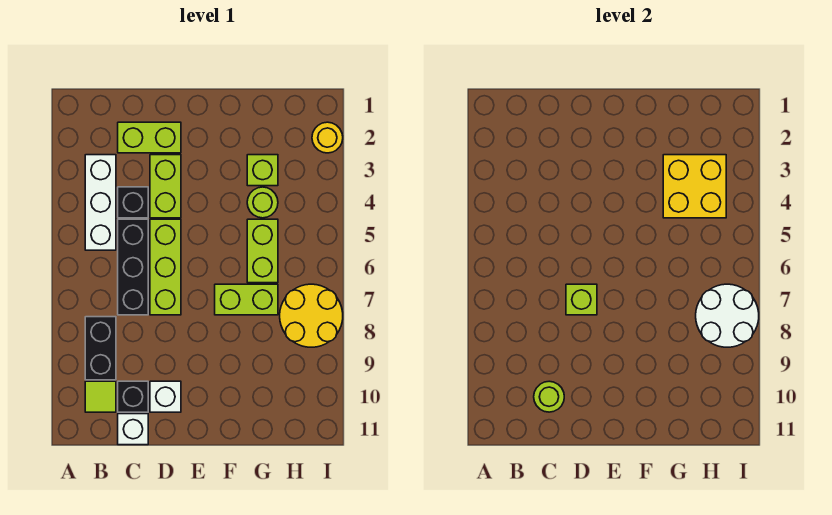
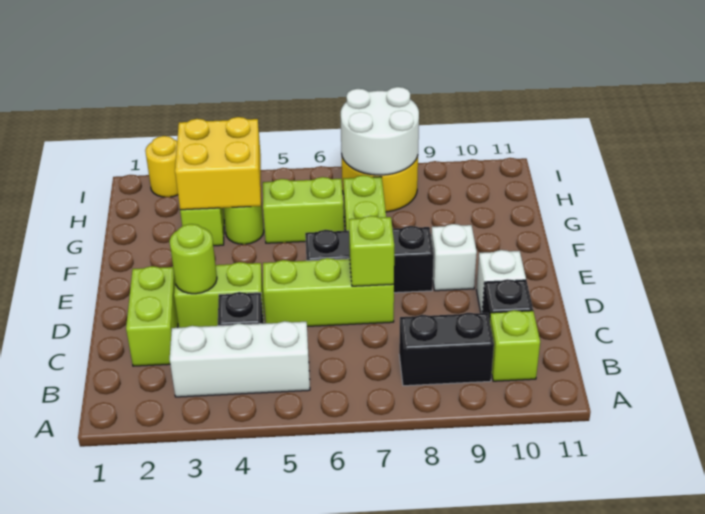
lime tile B10 level 1 -> lime brick B10 level 1
black brick C5:C7 level 1 -> black brick E6:E8 level 1
lime round brick C10 level 2 -> lime round brick D3 level 2
white brick C11 level 1 -> white brick E9 level 1

